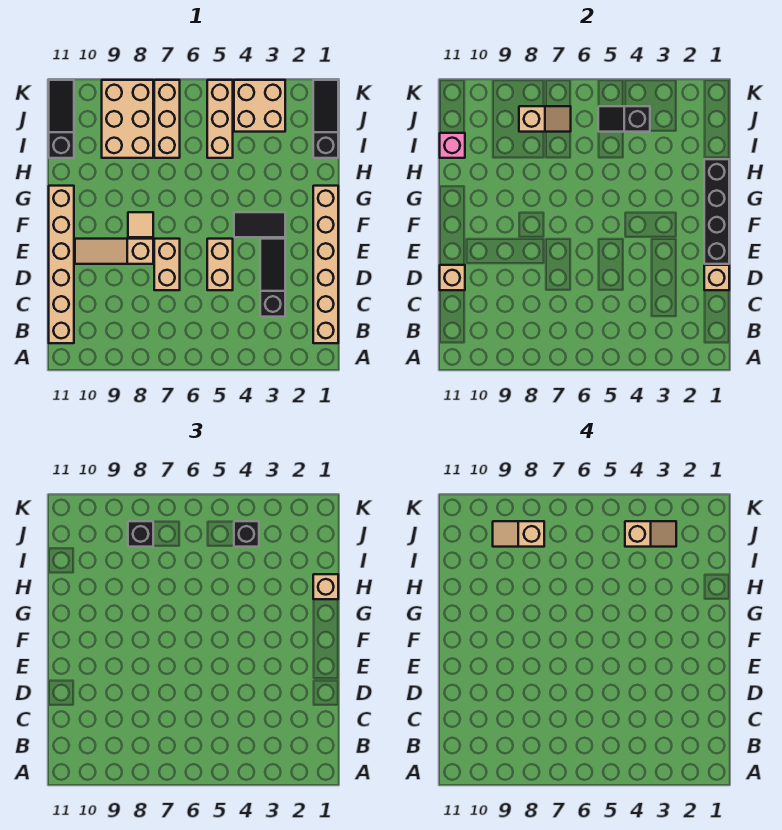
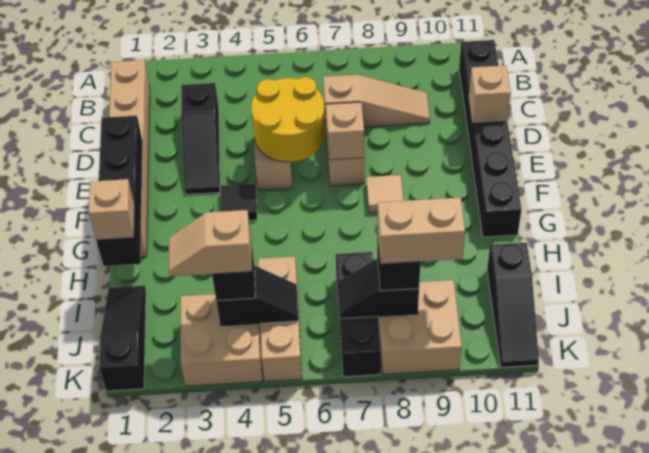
tan brick B11:G11 level 1 -> black brick B11:G11 level 1
tan brick D1 level 2 -> tan brick E7 level 2
none -> yellow round brick D5:E6 level 2
tan slope E8:E10 level 1 top 8 -> tan slope C7:C9 level 1 top 7
black tile F3:F4 level 1 -> black tile F4 level 1
black slope I1:K1 level 1 top I -> black slope I1:K1 level 1 top K
tan brick I7:K7 level 1 -> black brick I7:K7 level 1
tan brick I8:K9 level 1 -> tan brick J8:K9 level 1
pink brick I11 level 2 -> none
tan slope J7:J8 level 2 top 8 -> black slope J7:J8 level 2 top 8
tan slope J8:J9 level 4 top 8 -> tan brick J8:J9 level 4

